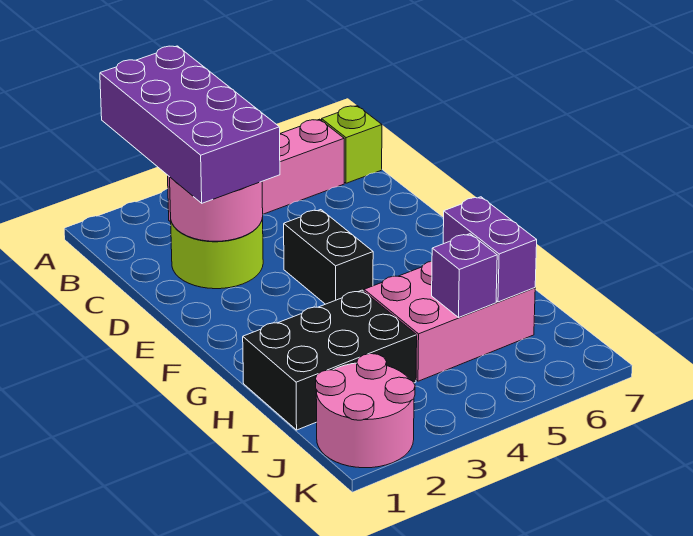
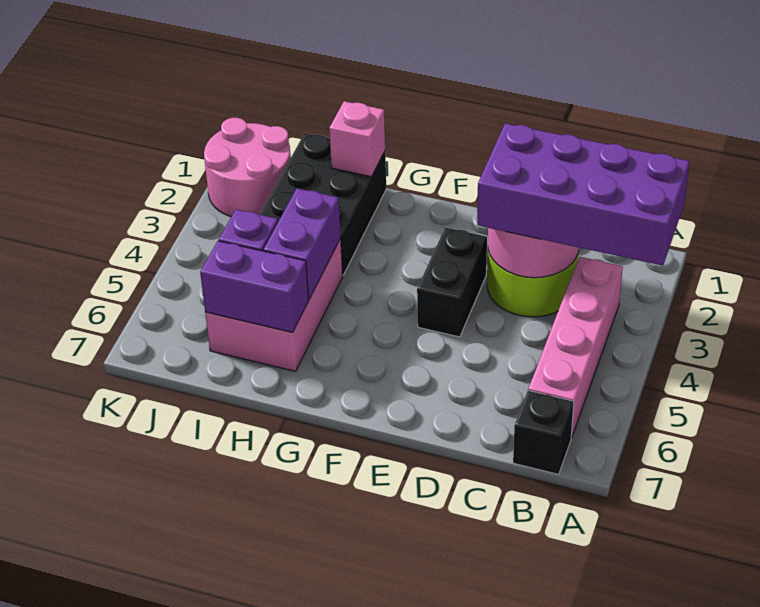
lime brick B7 level 1 -> black brick B7 level 1
black brick E4:F4 level 1 -> black brick E3:E4 level 1
none -> pink brick H1 level 2
none -> purple brick H4:H5 level 2

